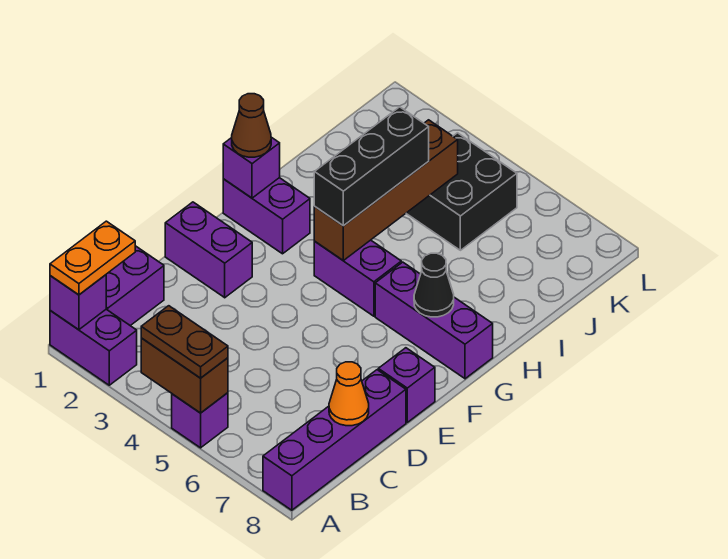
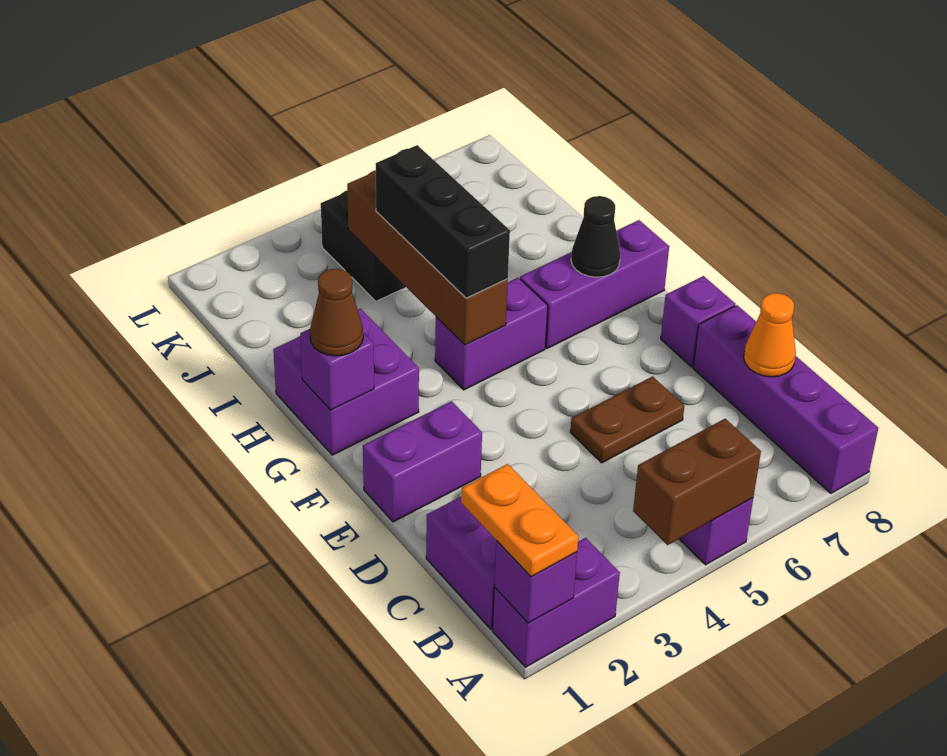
brown plate A4:A5 level 3 -> brown plate D5:D6 level 1
purple brick G1:G2 level 1 -> purple brick G1:H2 level 1

